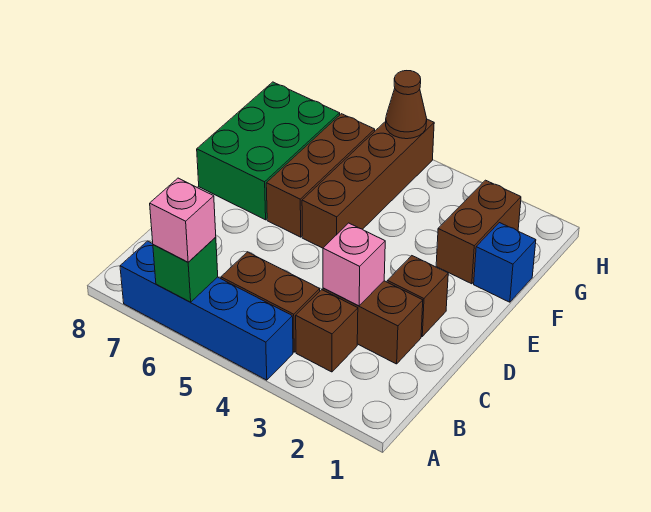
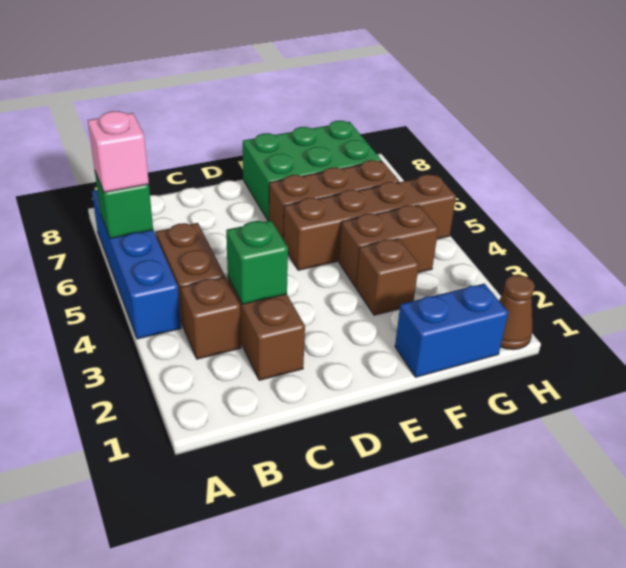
pink brick C3 level 2 -> green brick C3 level 2
brown brick D2 level 1 -> brown brick F3 level 1
blue brick F1 level 1 -> blue brick F1:G1 level 1
brown brick F2:G2 level 1 -> brown brick F4:G4 level 1
brown cone H5 level 2 -> brown cone H1 level 1

